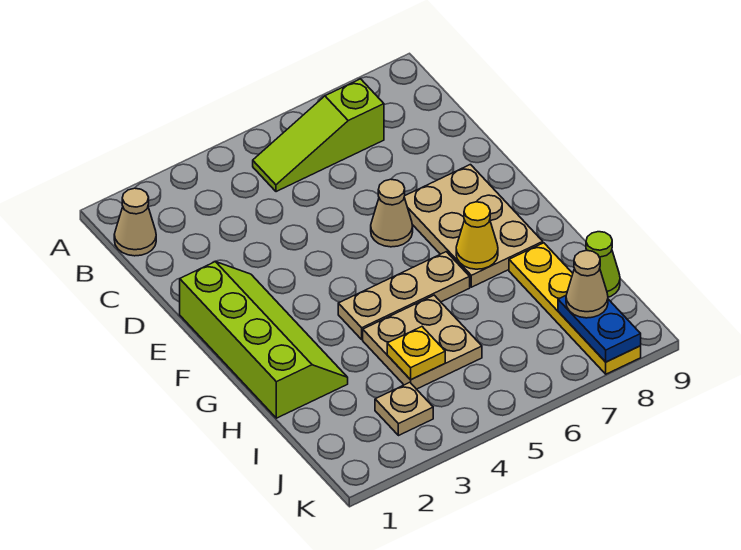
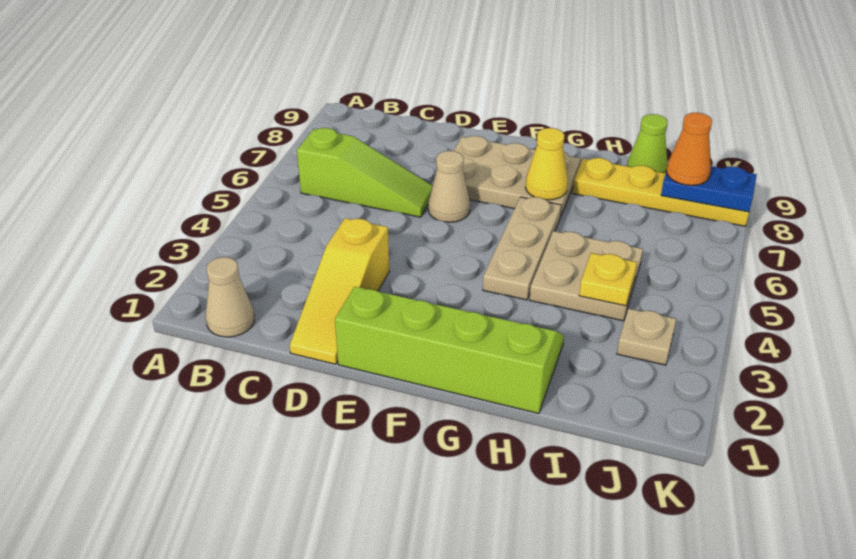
lime slope B5:B7 level 1 top 7 -> lime slope B6:D6 level 1 top B
none -> yellow slope D1:D3 level 1 top 3
tan cone J8 level 3 -> orange cone J8 level 3

